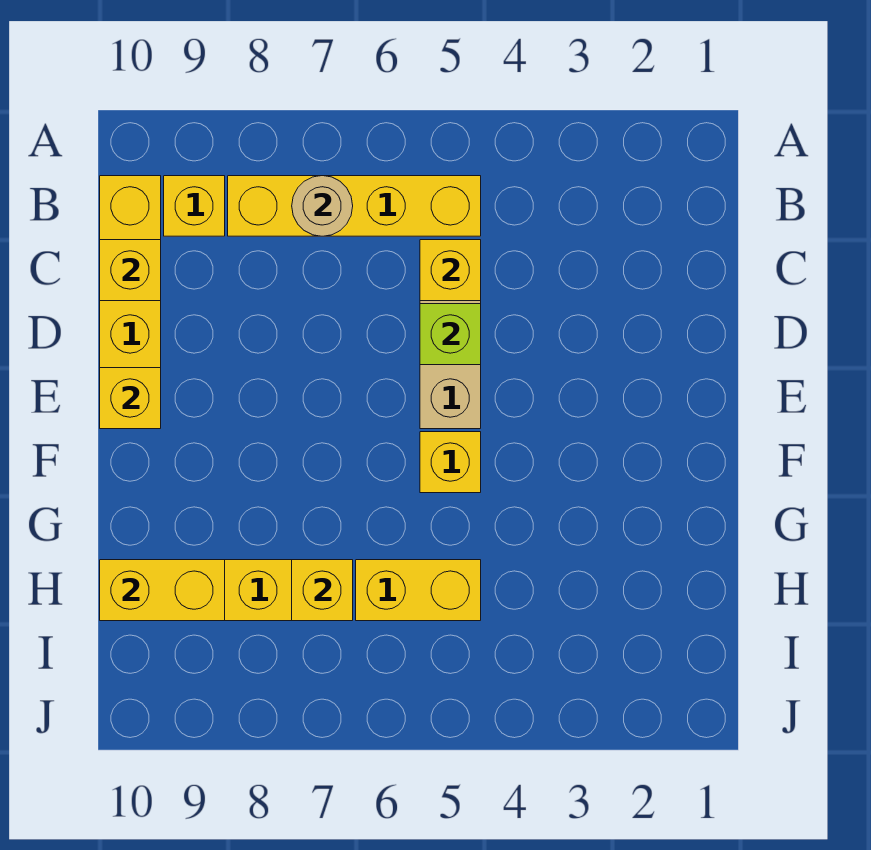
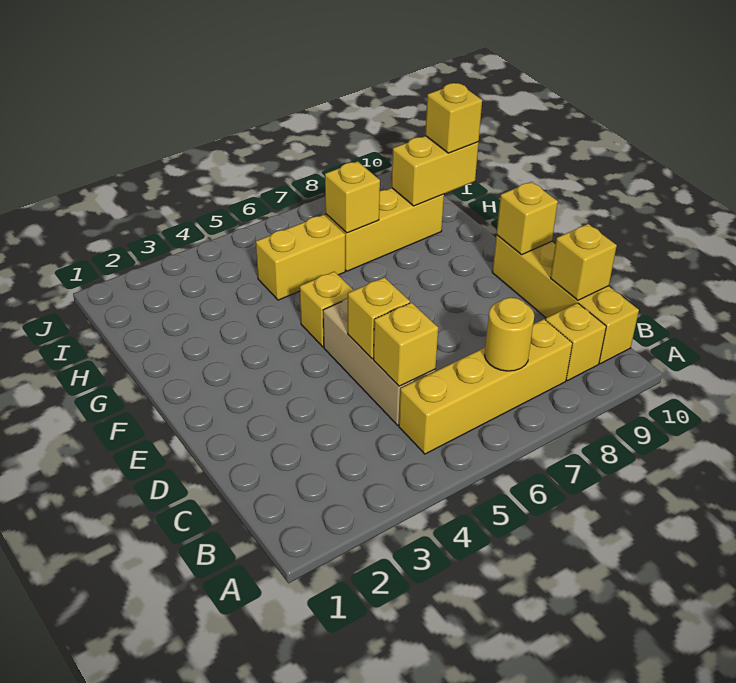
tan round brick B7 level 2 -> yellow round brick B7 level 2
lime brick D5 level 2 -> yellow brick D5 level 2
none -> yellow brick H10 level 3

